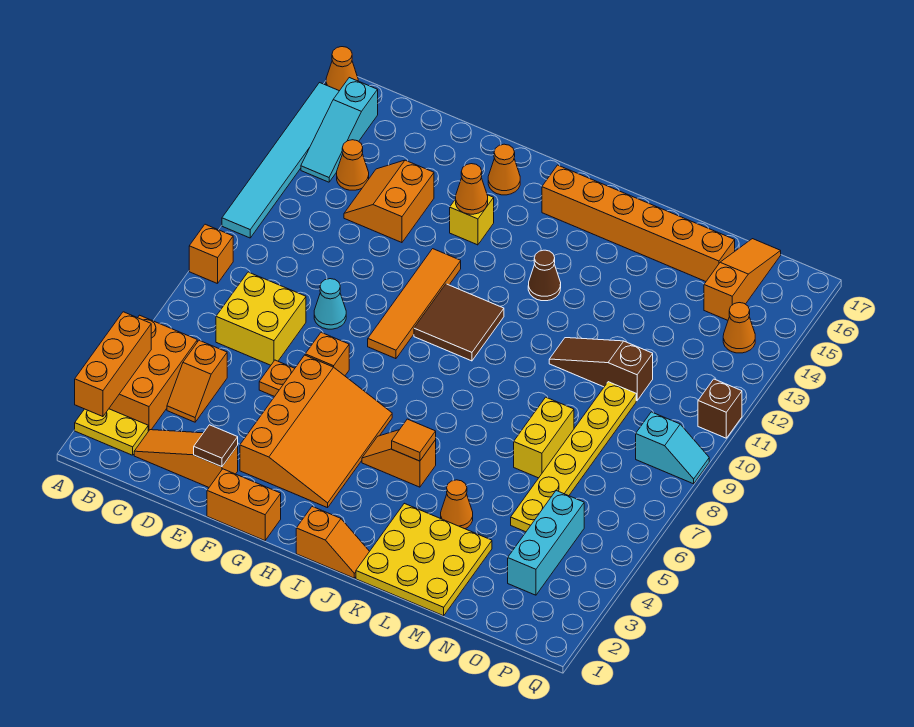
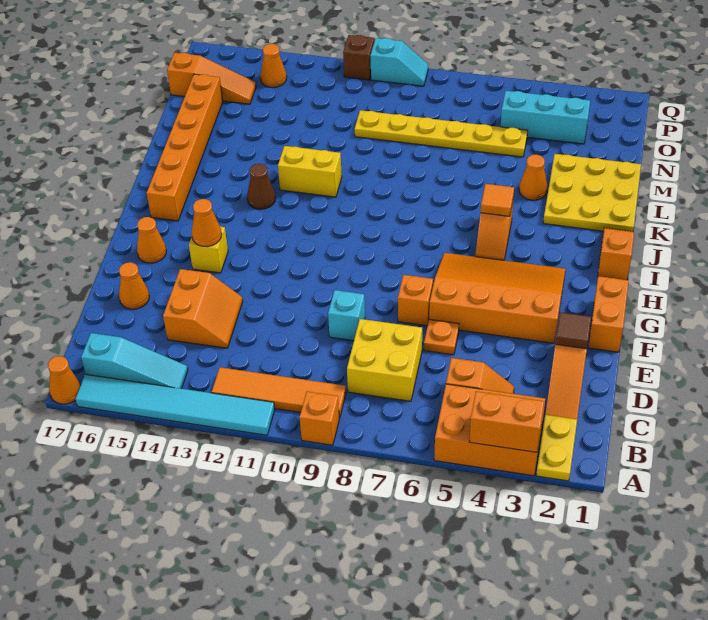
orange brick A2:A4 level 2 -> orange brick A3:A4 level 2
orange cone C14 level 1 -> orange cone E16 level 1
orange slope D13:E14 level 1 top E -> orange slope D13:E14 level 1 top 14
cyan cone E9 level 1 -> cyan brick E9 level 1
orange tile G9:G12 level 1 -> orange tile B9:B12 level 1
brown tile H10:I11 level 1 -> none
brown slope L11:N11 level 1 top N -> none
yellow brick M7:M8 level 1 -> yellow brick K11:K12 level 1
orange slope O15:O17 level 1 top 15 -> orange slope O15:O17 level 1 top 17
cyan slope P9:Q9 level 1 top P -> cyan slope Q9:Q10 level 1 top 10

